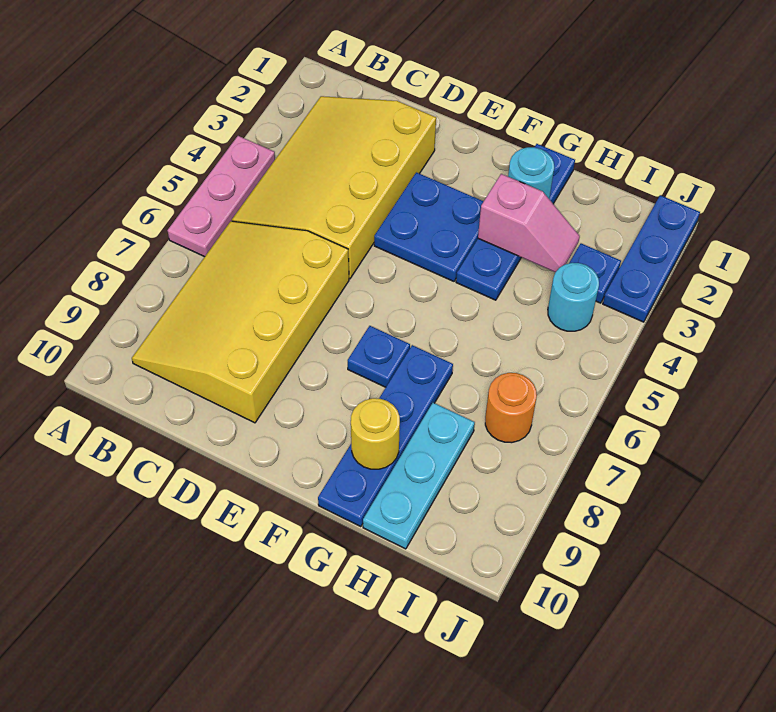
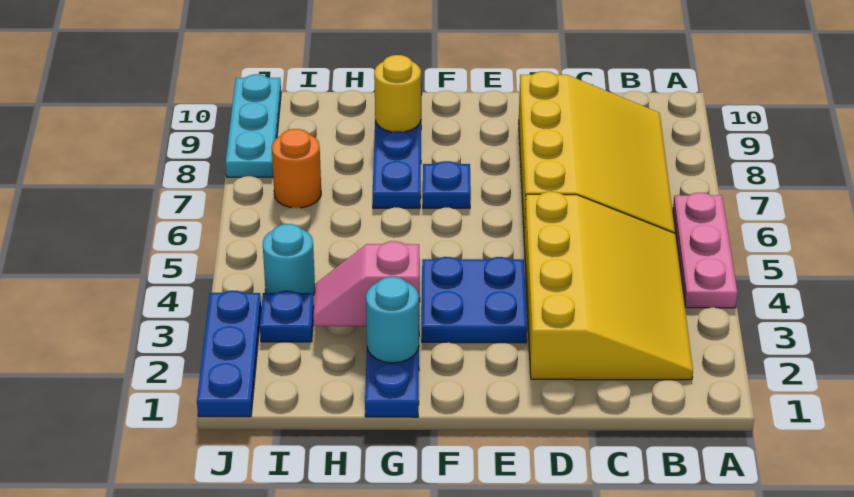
cyan plate H8:H10 level 1 -> cyan plate J8:J10 level 1

